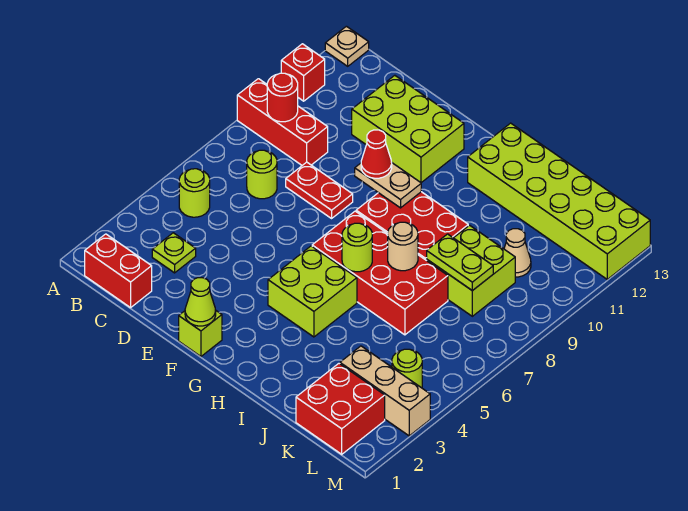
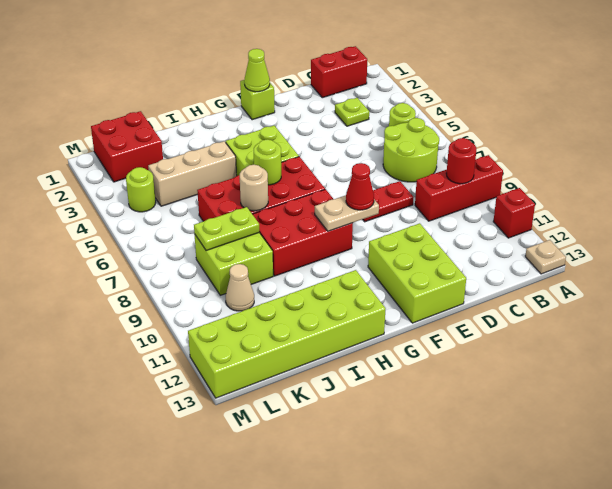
lime round brick C7 level 1 -> lime round brick B6:C7 level 1
lime brick D11:F12 level 1 -> lime brick E11:F13 level 1
tan brick K3:M3 level 1 -> tan brick I4:K4 level 1

